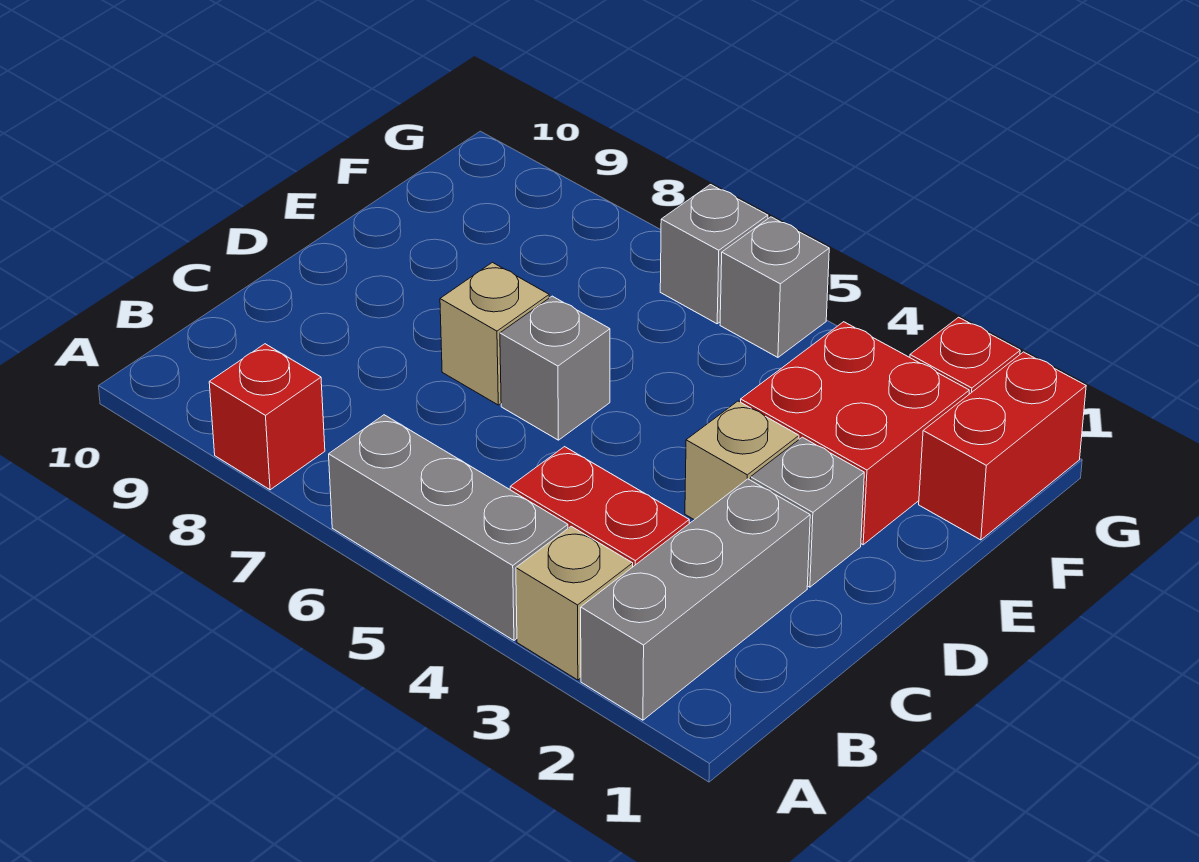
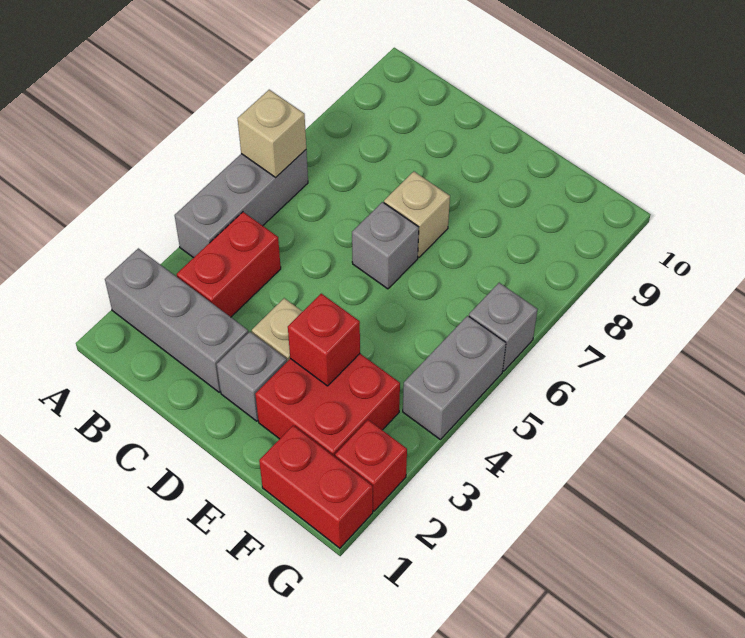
tan brick A3 level 1 -> tan brick A6 level 2
red brick A8 level 1 -> red brick E3 level 2
grey brick G5 level 1 -> grey brick G4:G5 level 1

